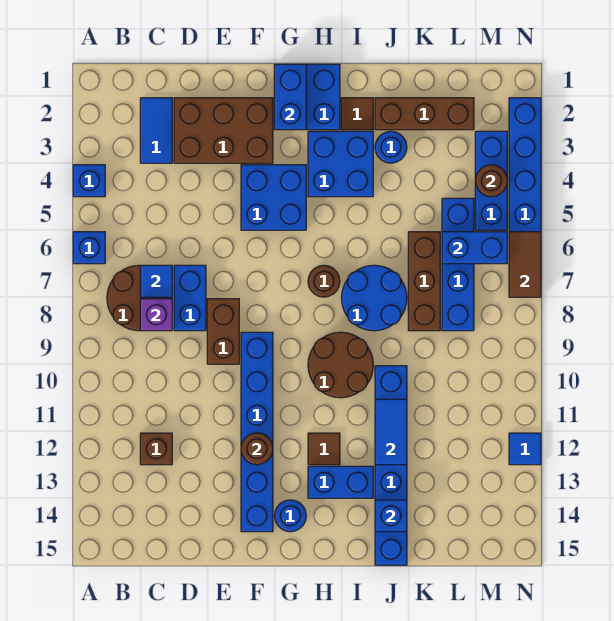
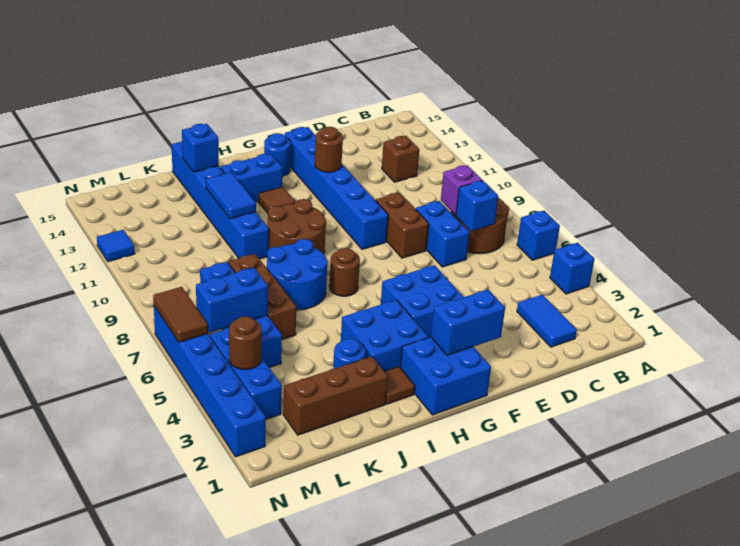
blue tile C7 level 2 -> blue brick C7 level 2
brown brick D2:F3 level 1 -> none
blue brick G1:G2 level 2 -> blue brick F2:G2 level 2

